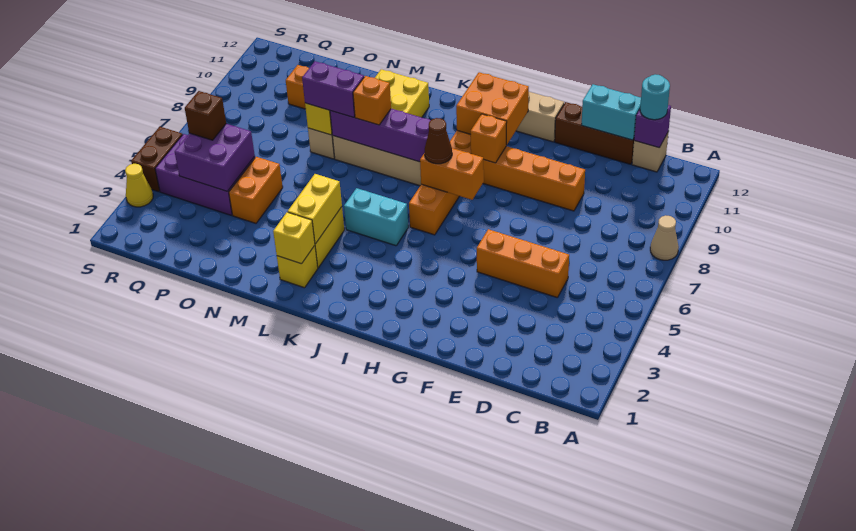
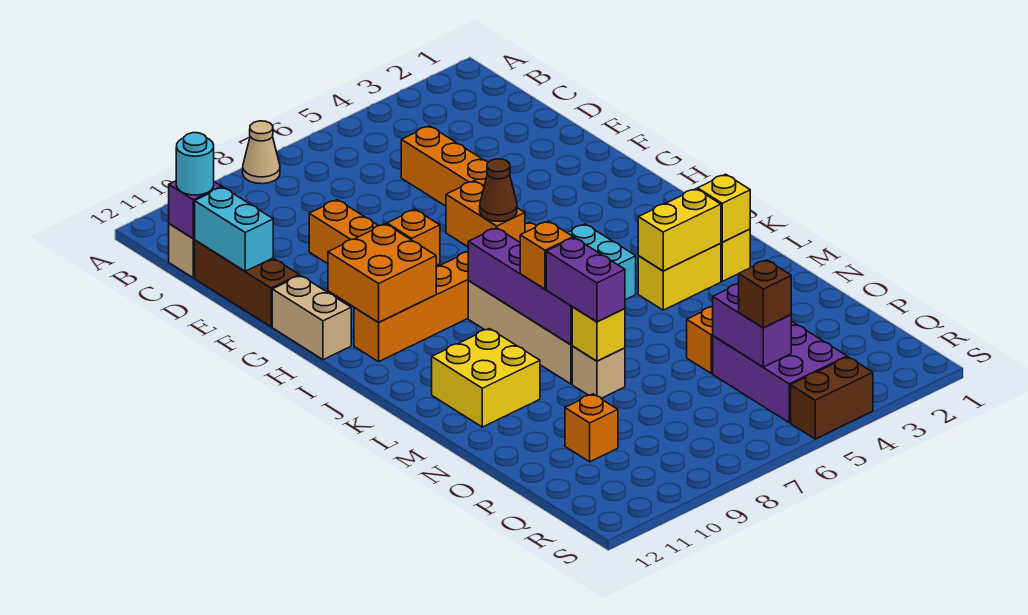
purple brick P4:Q5 level 2 -> purple brick P5:Q5 level 2
yellow cone S3 level 1 -> none

